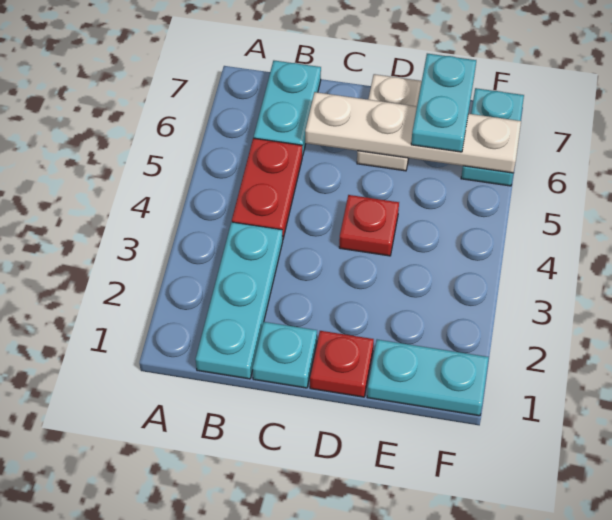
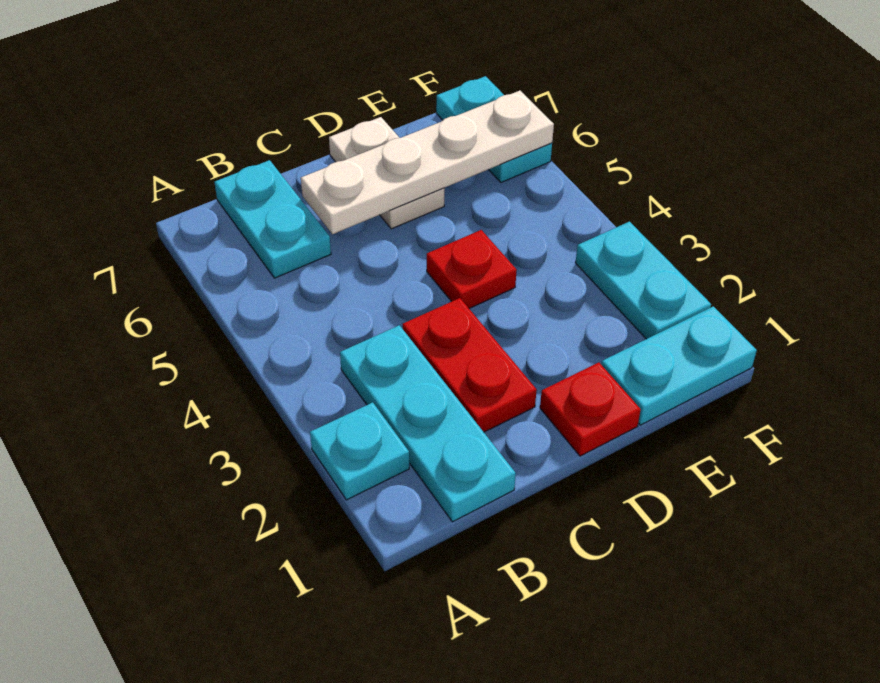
red plate B4:B5 level 1 -> red plate C2:C3 level 1
cyan plate C1 level 1 -> cyan plate A2 level 1
cyan plate E6:E7 level 3 -> cyan plate F2:F3 level 1

